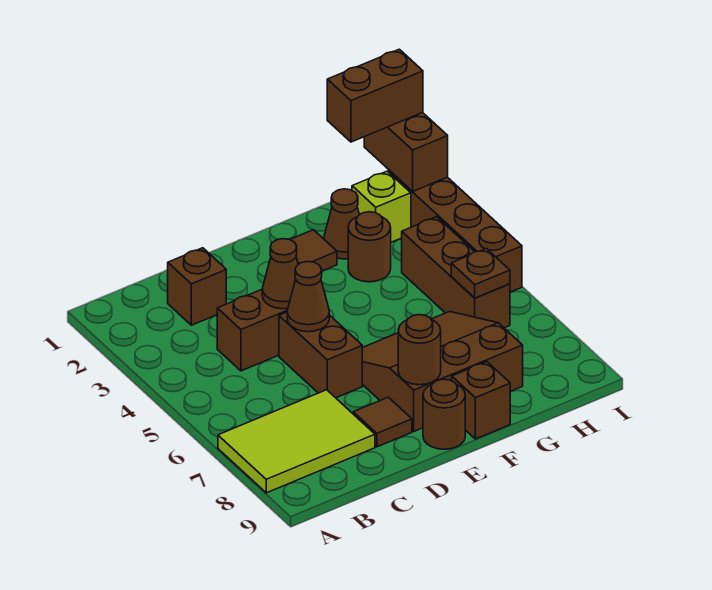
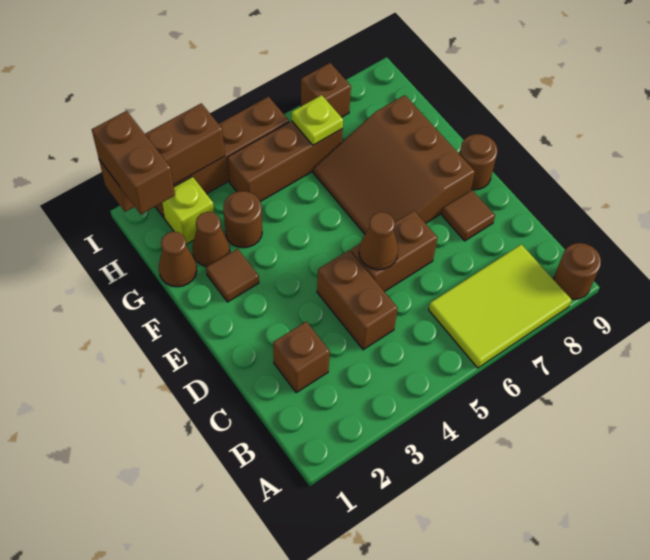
lime tile A7:C8 level 1 -> lime tile A6:B8 level 1
brown cone D4 level 2 -> brown cone G1 level 1
brown round brick E8 level 2 -> brown round brick A9 level 1
brown brick F9 level 1 -> brown brick I7 level 1
brown plate H6 level 2 -> lime plate H6 level 2
brown brick I1:I2 level 2 -> brown brick I1:I3 level 2

